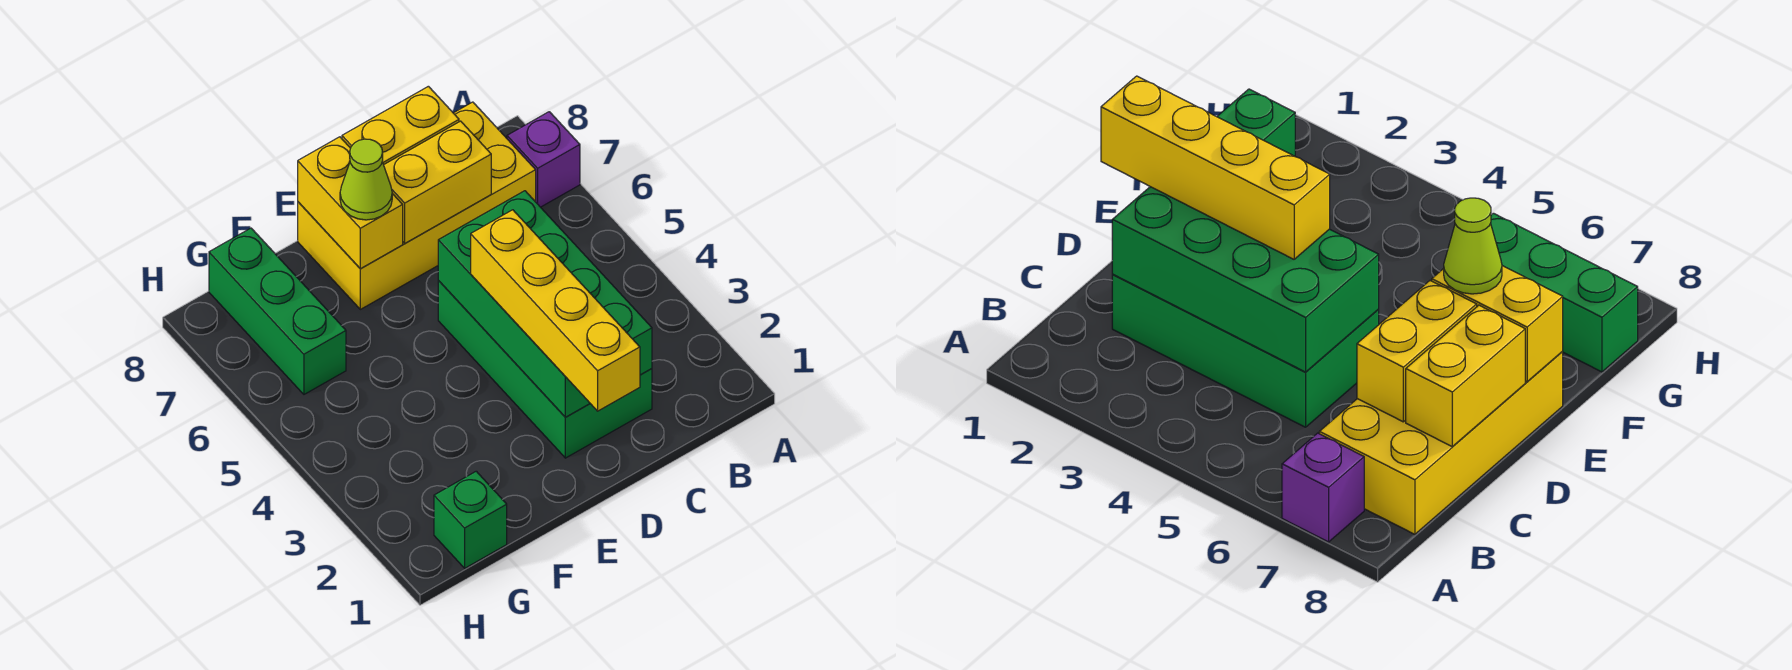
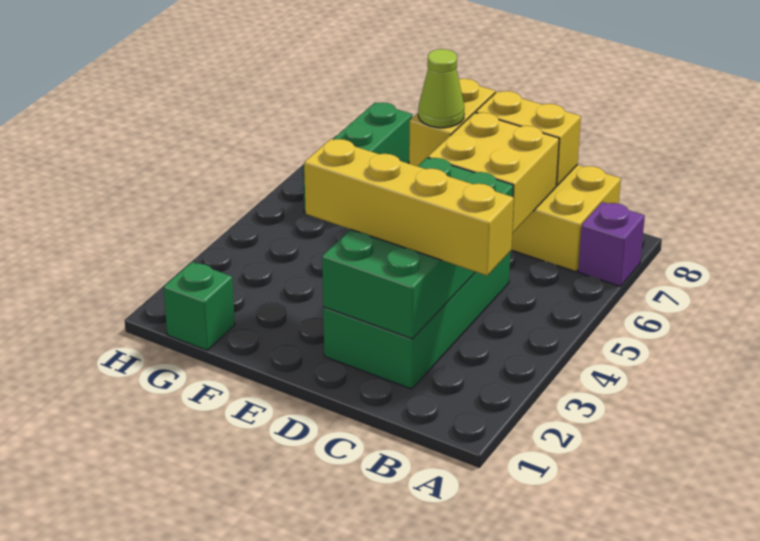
yellow brick C7:D7 level 2 -> yellow brick C6:D7 level 2
yellow brick D1:D4 level 3 -> yellow brick B3:E3 level 3

